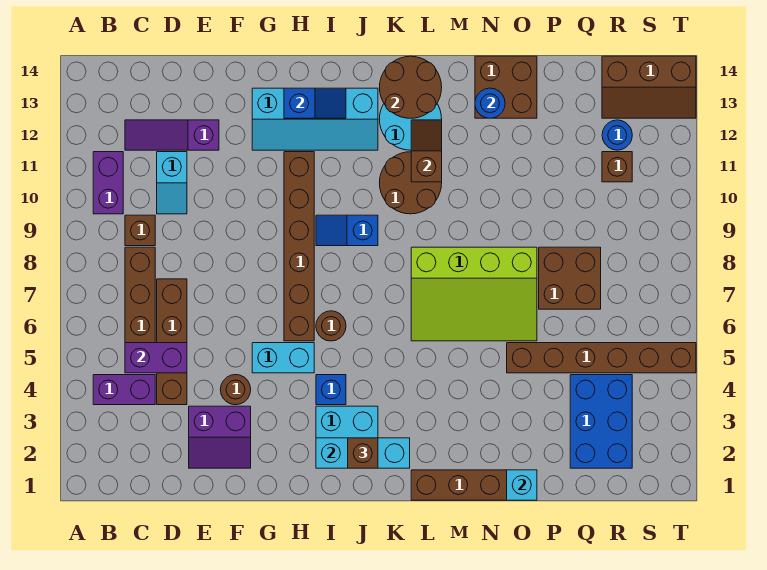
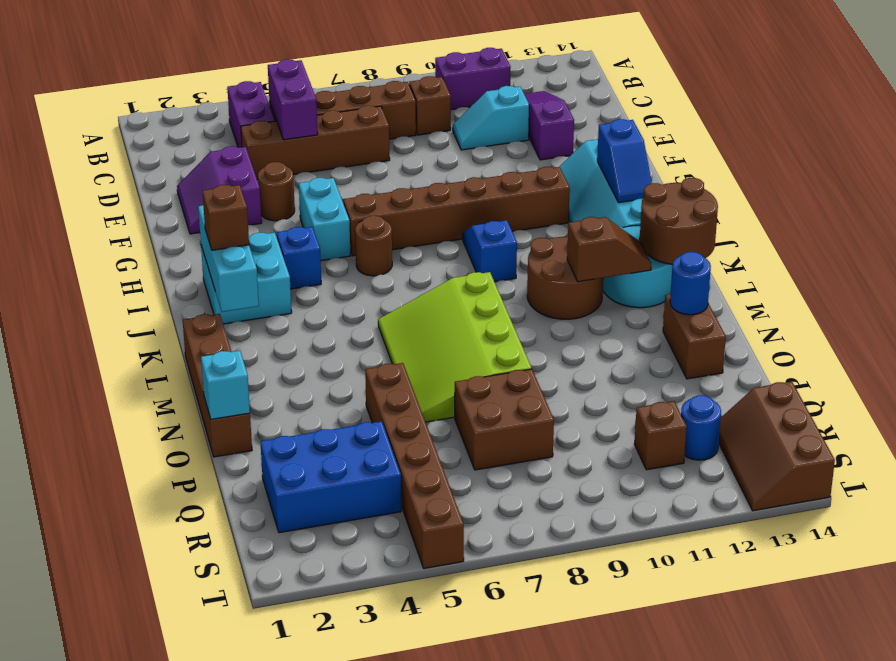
brown brick N13:O14 level 1 -> brown brick N13:O13 level 1

